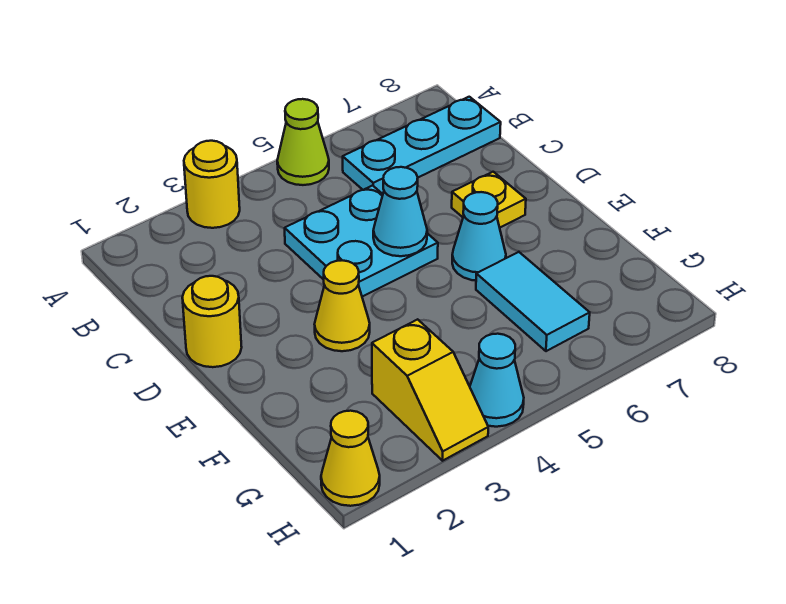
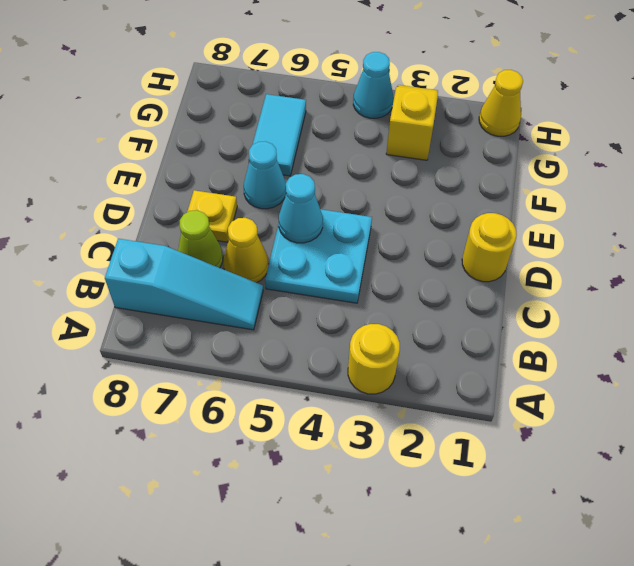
lime cone A5 level 1 -> lime cone C7 level 1
cyan plate B6:B8 level 1 -> cyan slope B6:B8 level 1 top 8
yellow cone E3 level 1 -> yellow cone C6 level 1

